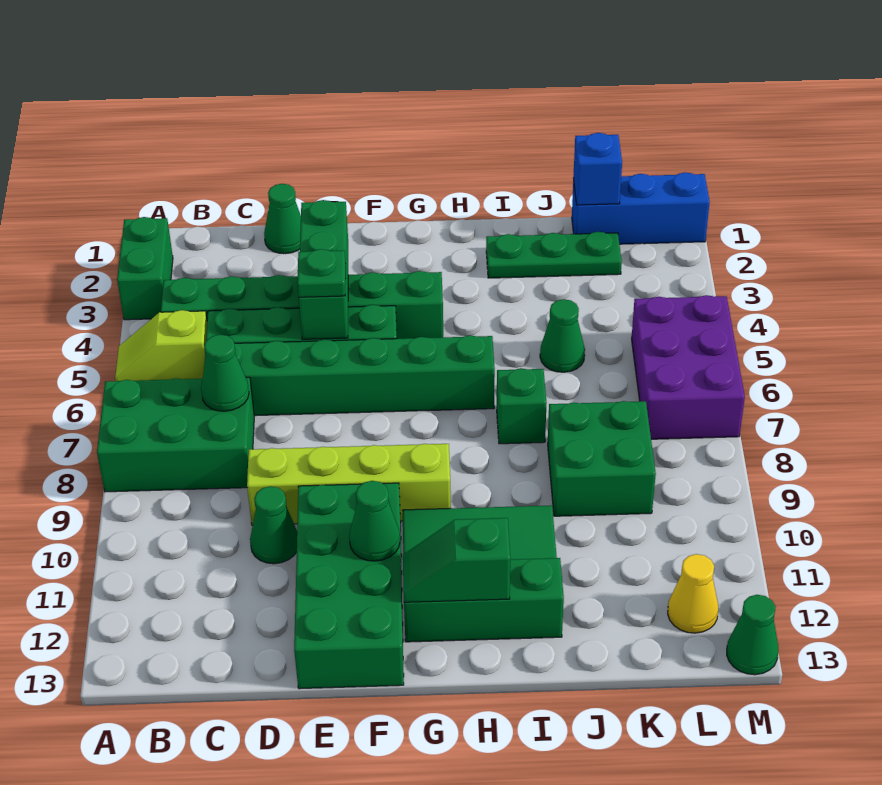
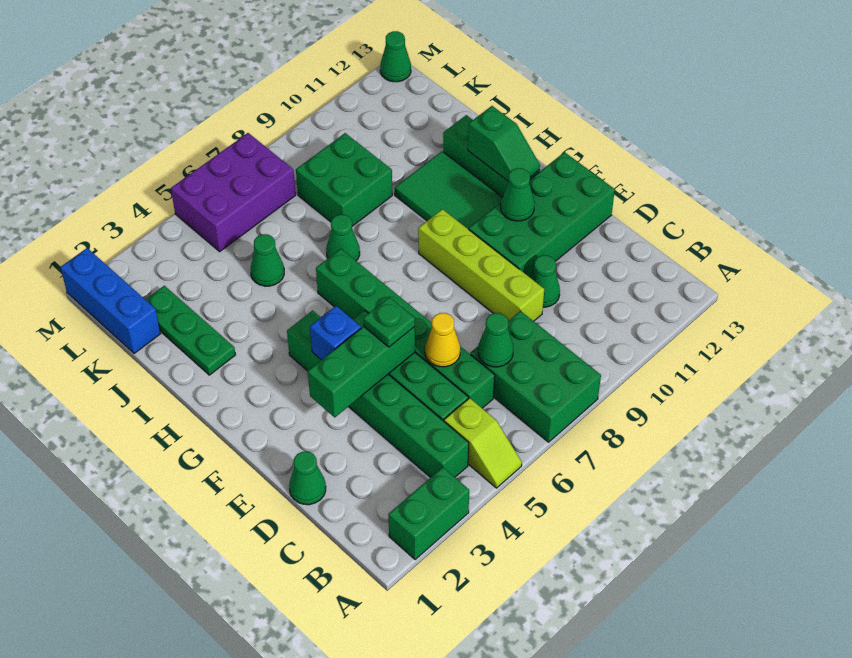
green brick I7 level 1 -> green cone I7 level 1
blue brick K1 level 2 -> blue brick F4 level 2
yellow cone L12 level 1 -> yellow cone D6 level 2

